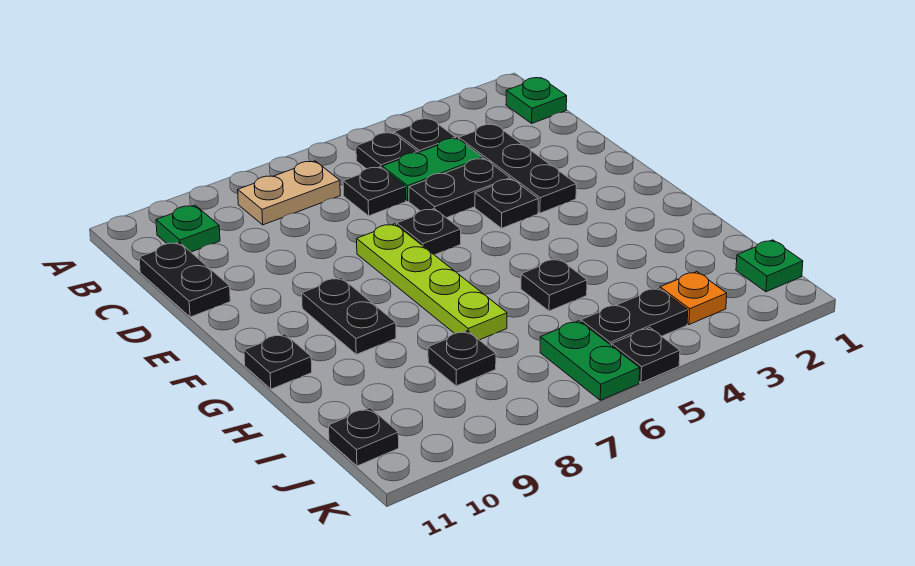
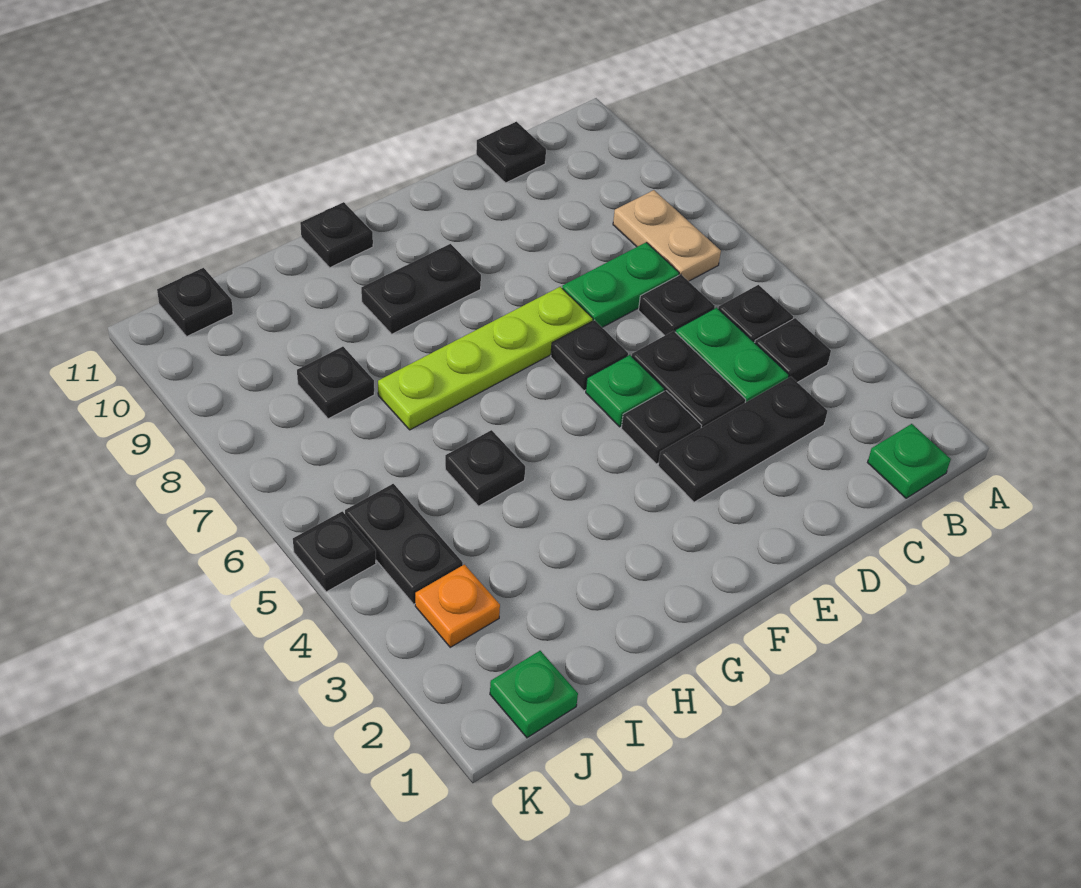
green plate B10 level 1 -> green plate E5 level 1
black plate C11:D11 level 1 -> black plate C11 level 1
green plate J6:K6 level 1 -> green plate C7:D7 level 1

